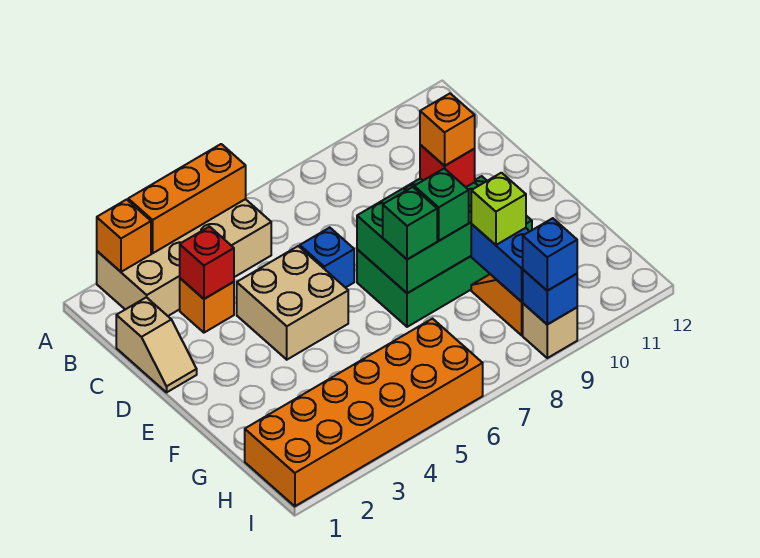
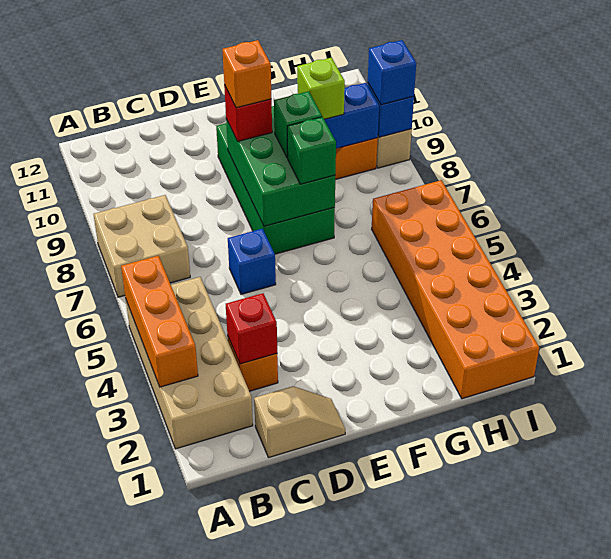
orange brick A2 level 2 -> none
tan brick D4:E5 level 1 -> tan brick A7:B8 level 1

